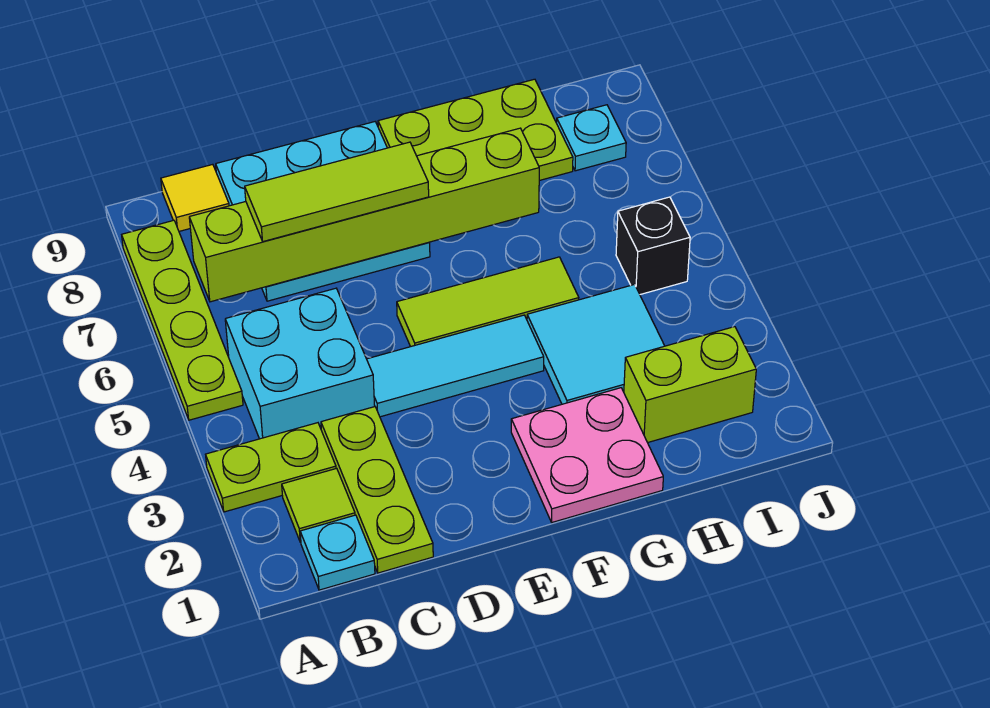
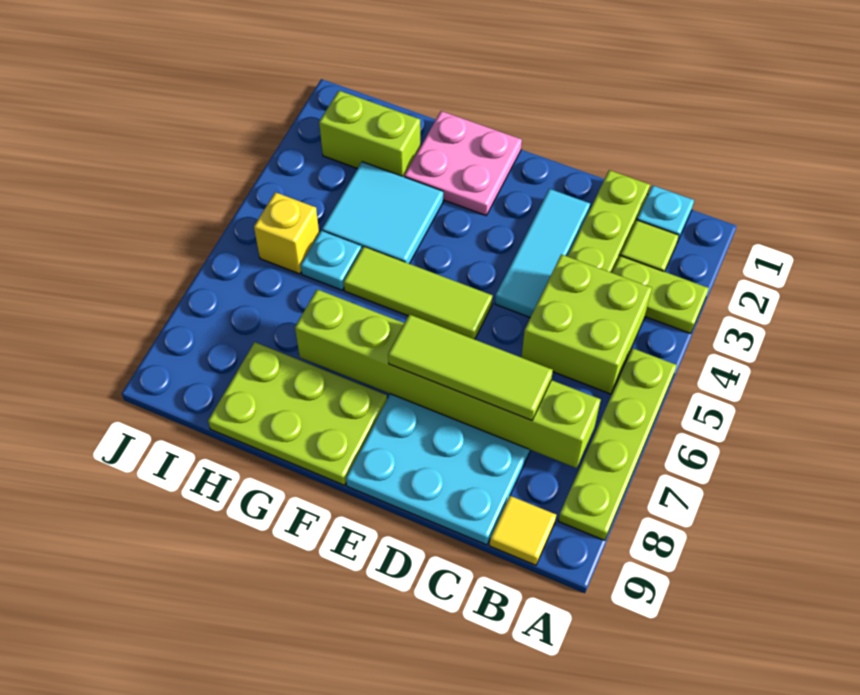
cyan brick B4:C5 level 1 -> lime brick B4:C5 level 1
cyan tile D4:F4 level 1 -> cyan tile D2:D4 level 1
black brick I5 level 1 -> yellow brick I5 level 1
cyan plate I8 level 1 -> cyan plate H5 level 1

